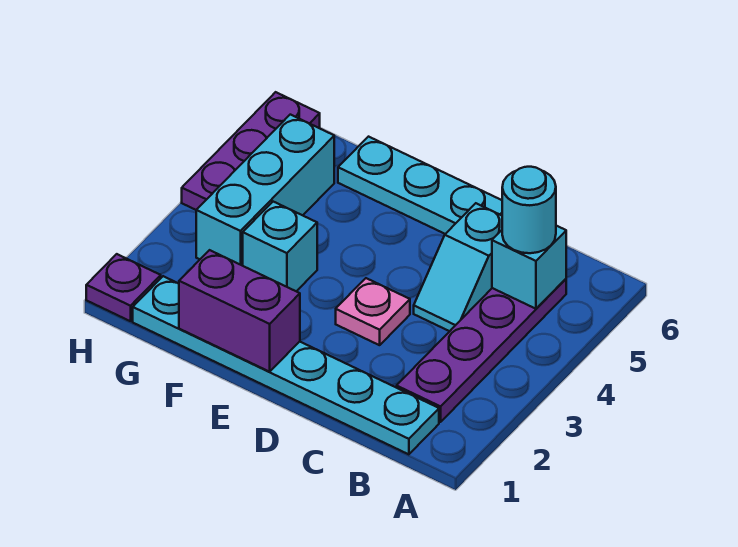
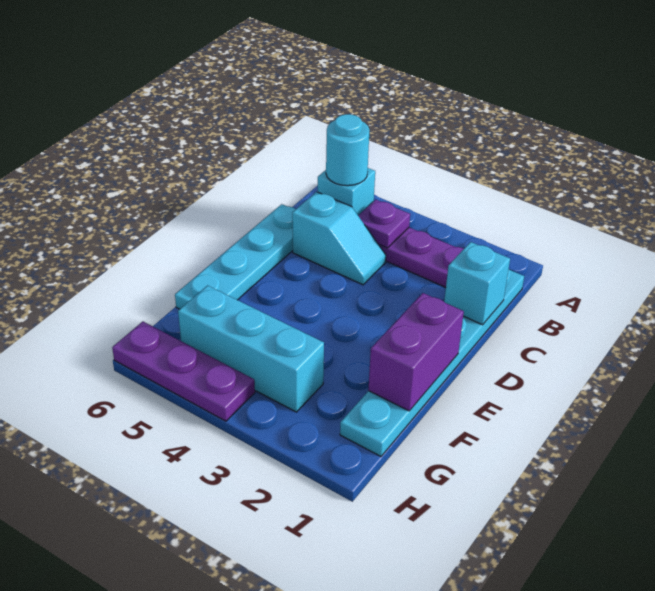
pink plate D3 level 1 -> none
cyan brick F3 level 1 -> cyan brick C1 level 2
purple plate H1 level 1 -> purple plate B4 level 2

